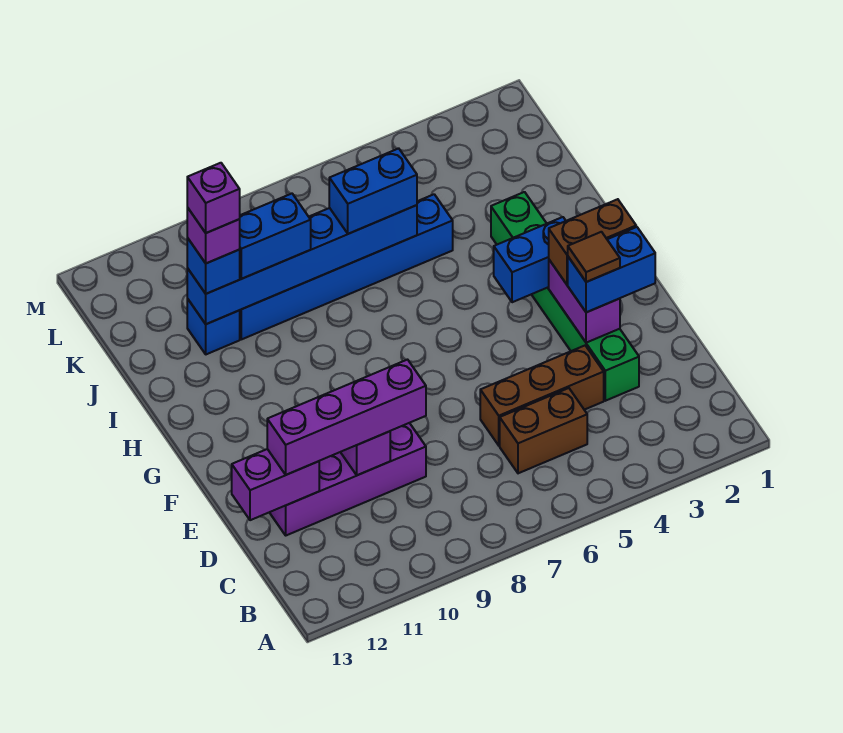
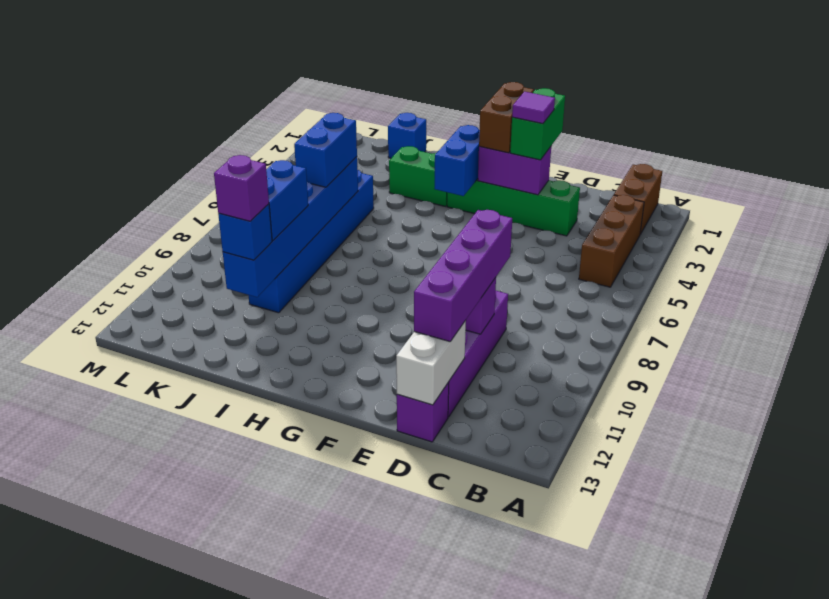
brown brick C5:C6 level 1 -> brown brick B1:B2 level 1
brown brick D4:D6 level 1 -> brown brick B3:B5 level 1
purple brick D12:D13 level 2 -> white brick D12:D13 level 2
blue brick E2:E3 level 3 -> green brick E2:E3 level 3
brown tile E3 level 4 -> purple tile E3 level 4
blue brick J11 level 1 -> blue brick J1 level 1
purple brick J11 level 5 -> purple brick D13 level 1

